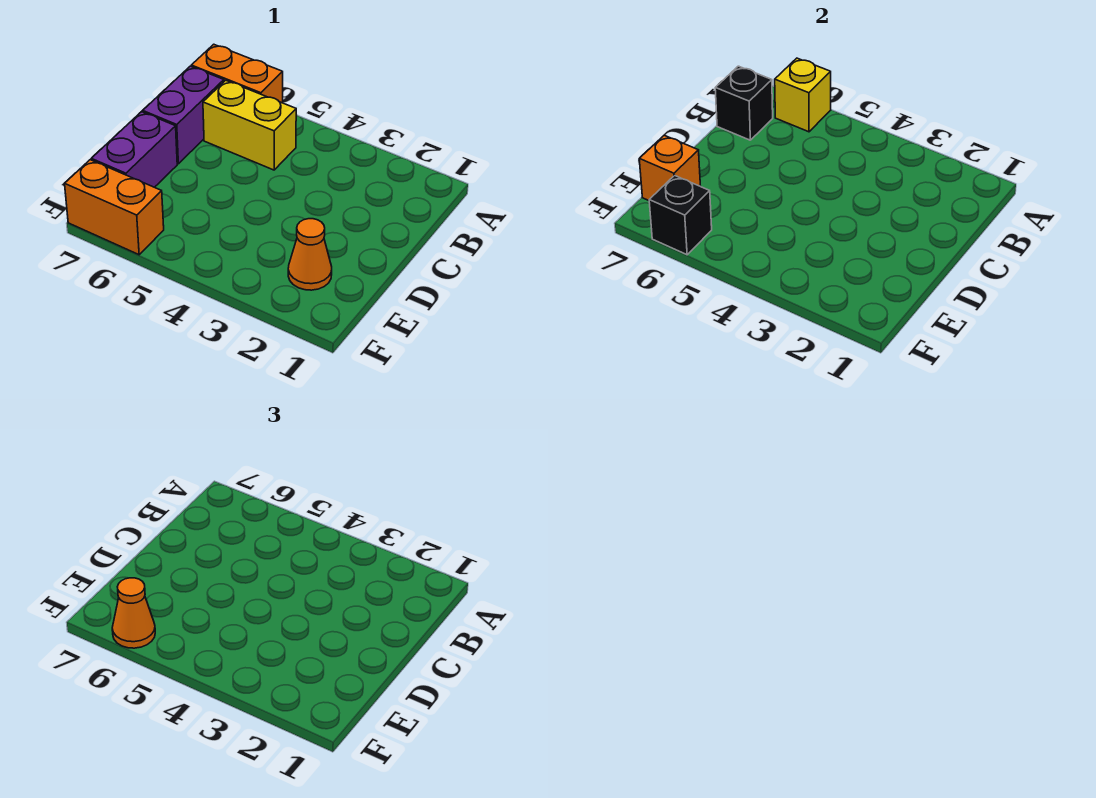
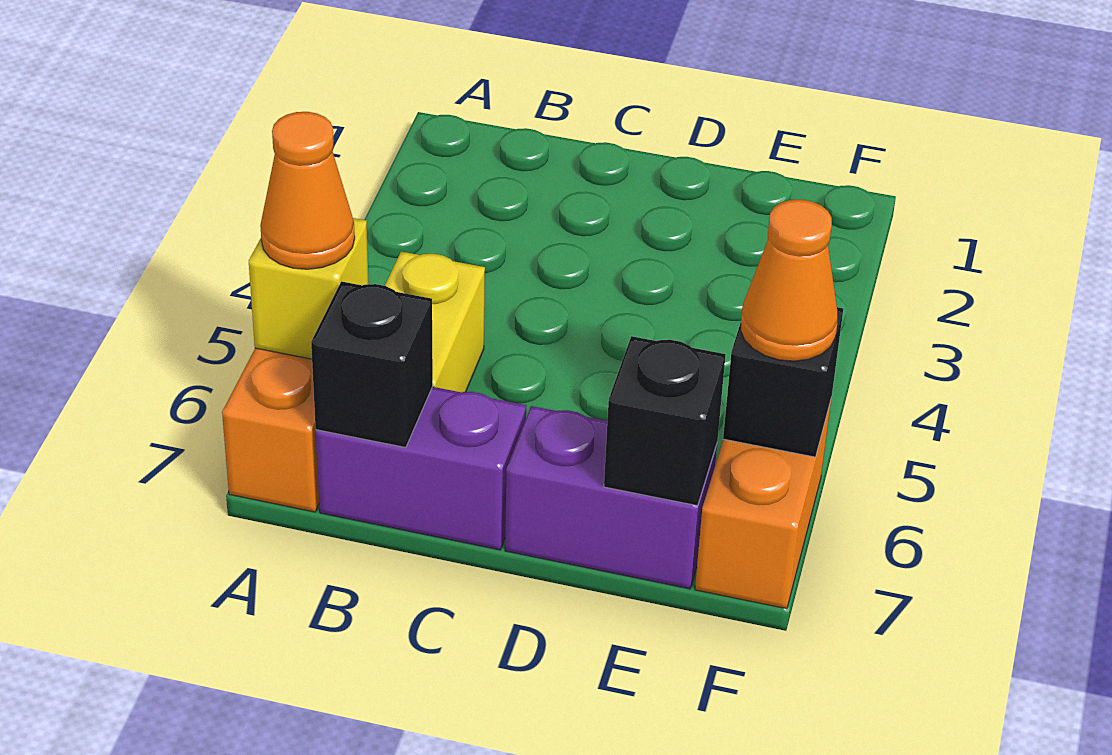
orange cone E2 level 1 -> orange cone A6 level 3
orange brick E7 level 2 -> black brick E7 level 2

